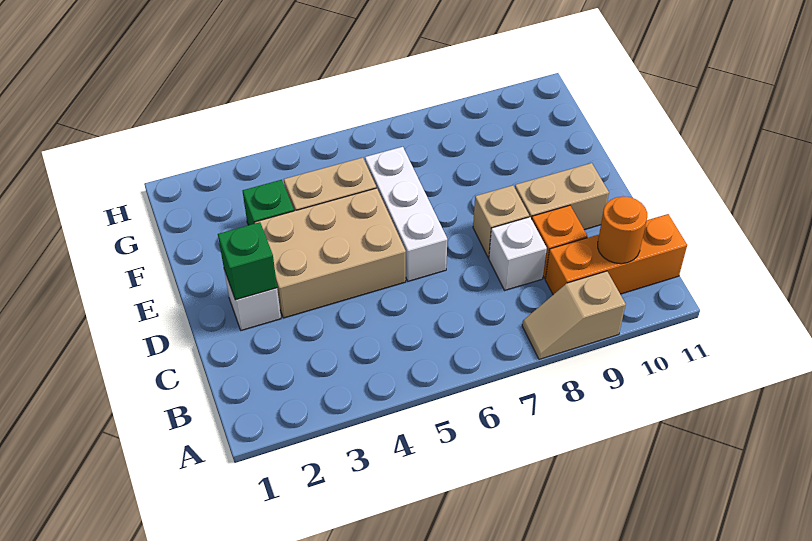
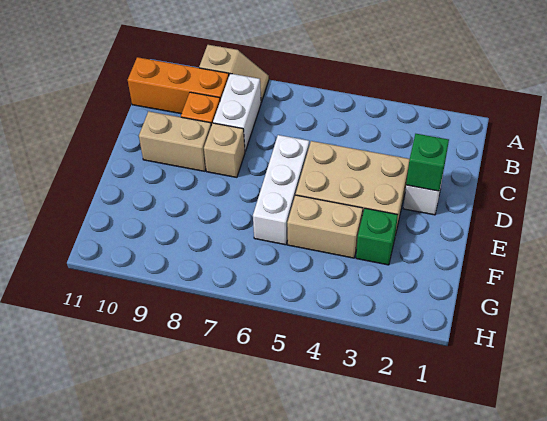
orange round brick B10 level 2 -> none
white brick C8 level 1 -> white brick B8:C8 level 1

